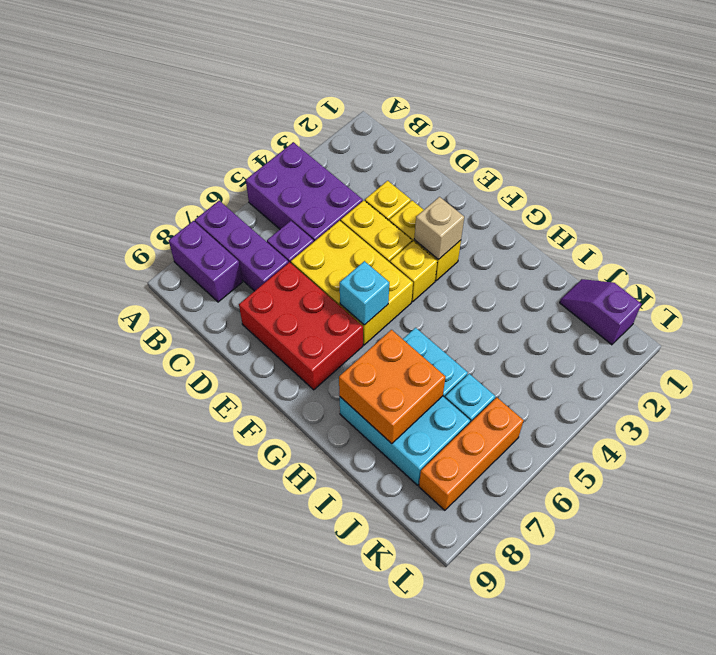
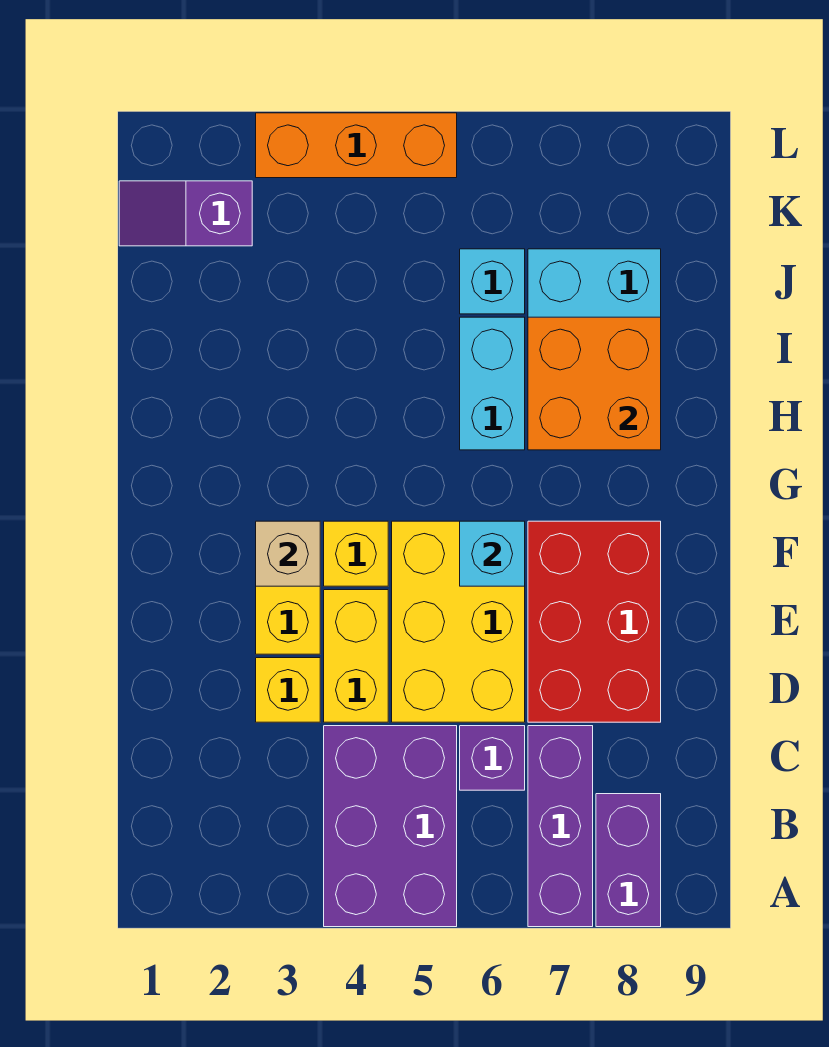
purple slope J1:K1 level 1 top K -> purple slope K1:K2 level 1 top 2
orange brick K6:K8 level 1 -> orange brick L3:L5 level 1

